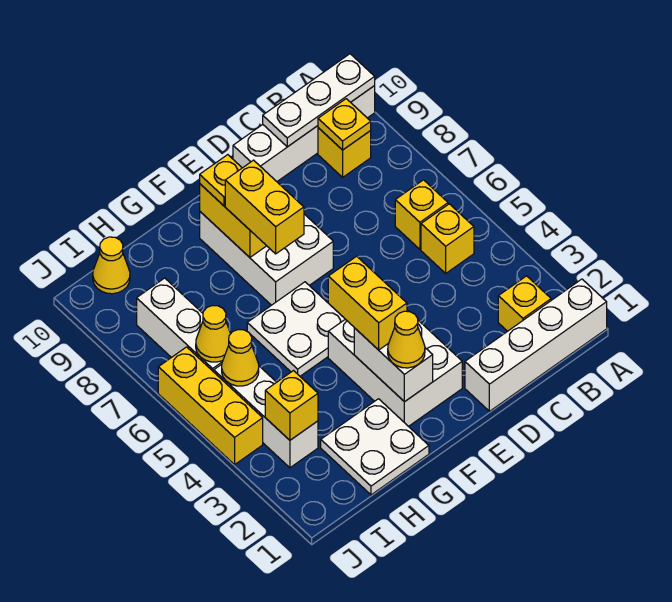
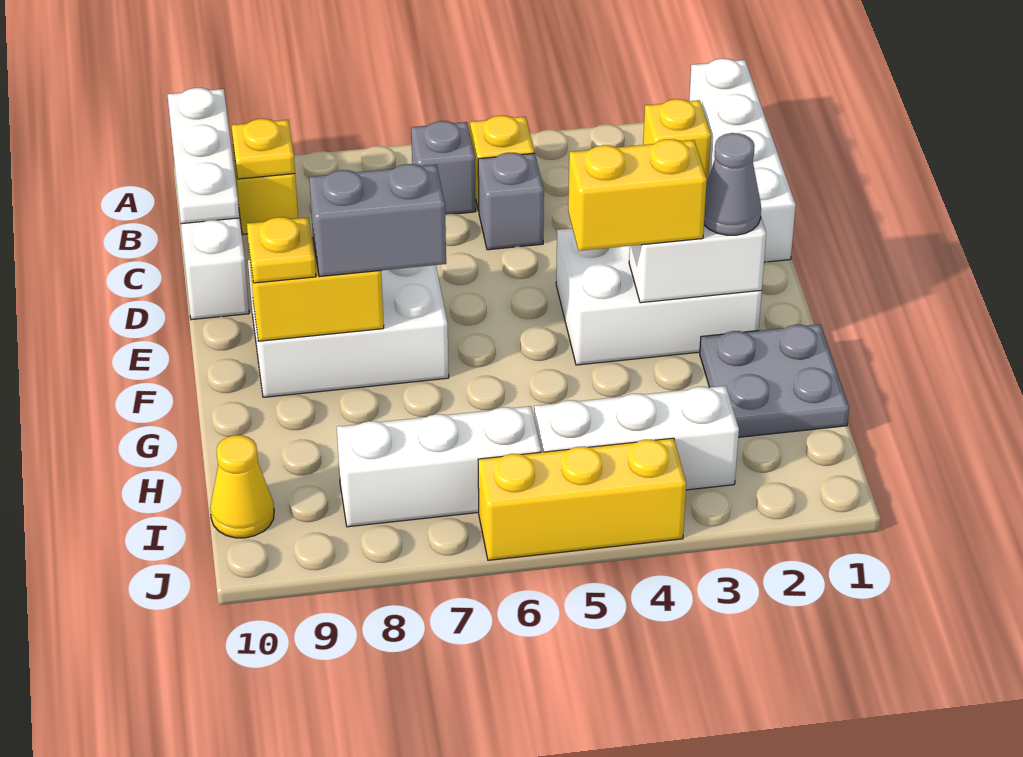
yellow brick B6 level 1 -> grey brick B6 level 1
none -> grey brick C5 level 1
yellow cone F2 level 3 -> grey cone F2 level 3
white plate F5:G6 level 1 -> none
yellow brick F7:F8 level 3 -> grey brick F7:F8 level 3
white plate G1:H2 level 1 -> grey plate G1:H2 level 1
yellow brick I3 level 2 -> none
yellow cone I5 level 2 -> none
yellow cone I6 level 2 -> none

